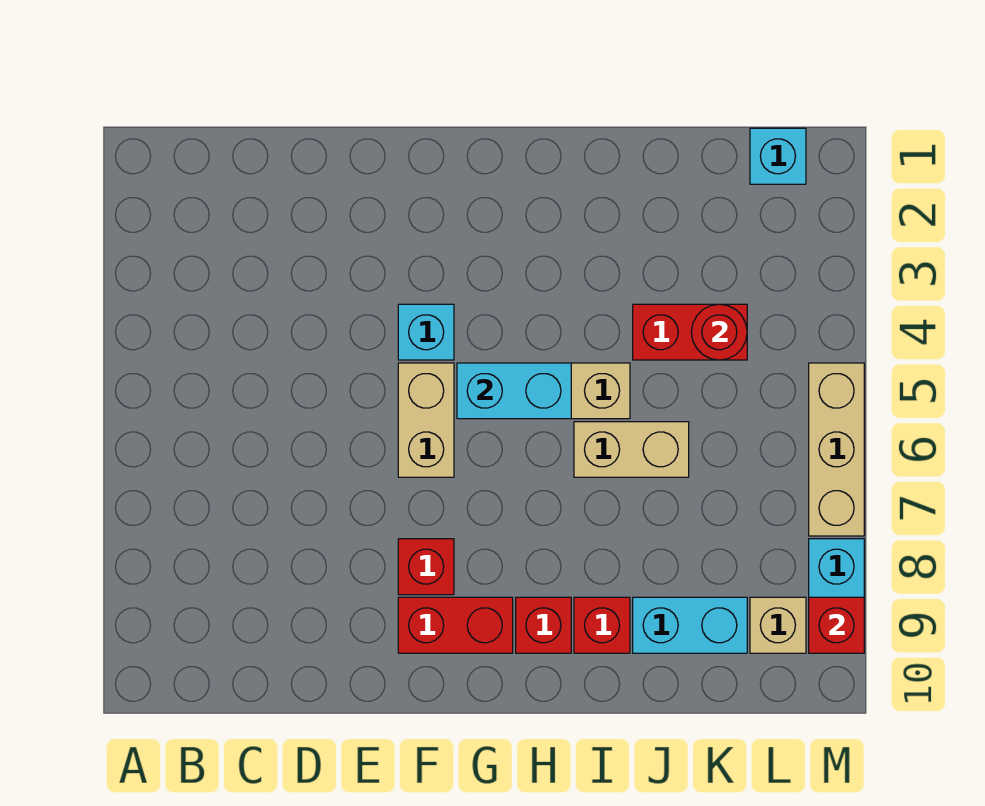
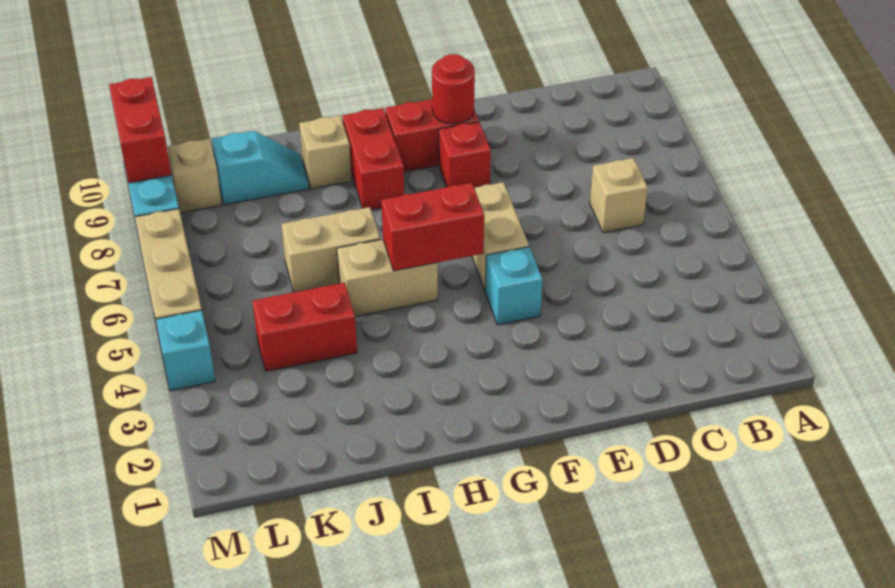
none -> tan brick C6 level 1
cyan brick G5:H5 level 2 -> red brick G5:H5 level 2
red brick H9 level 1 -> red brick H8:H9 level 1
red brick I9 level 1 -> tan brick I9 level 1
cyan brick J9:K9 level 1 -> cyan slope J9:K9 level 1 top K
red round brick K4 level 2 -> red round brick F9 level 2
cyan brick L1 level 1 -> cyan brick M4 level 1
red brick M9 level 2 -> red brick M9:M10 level 2

